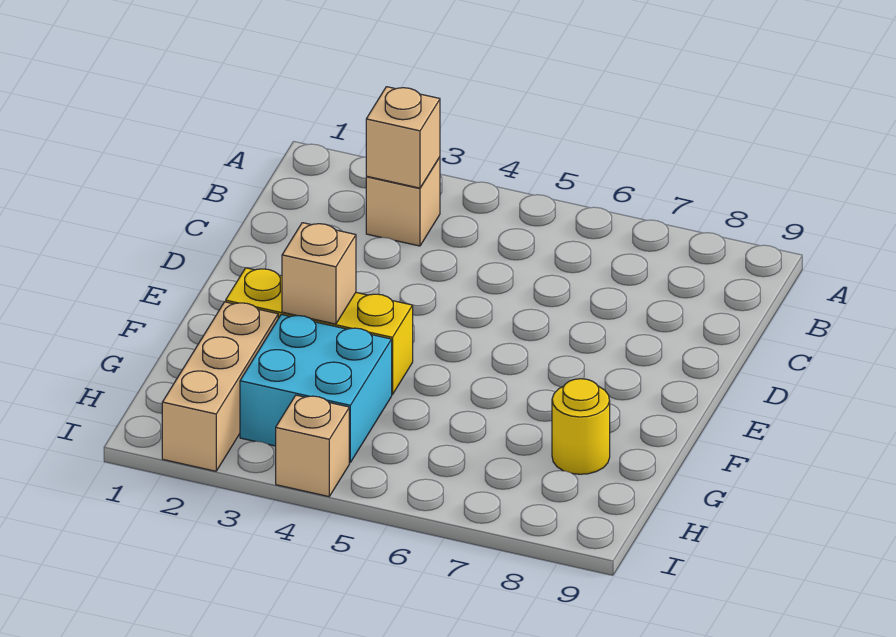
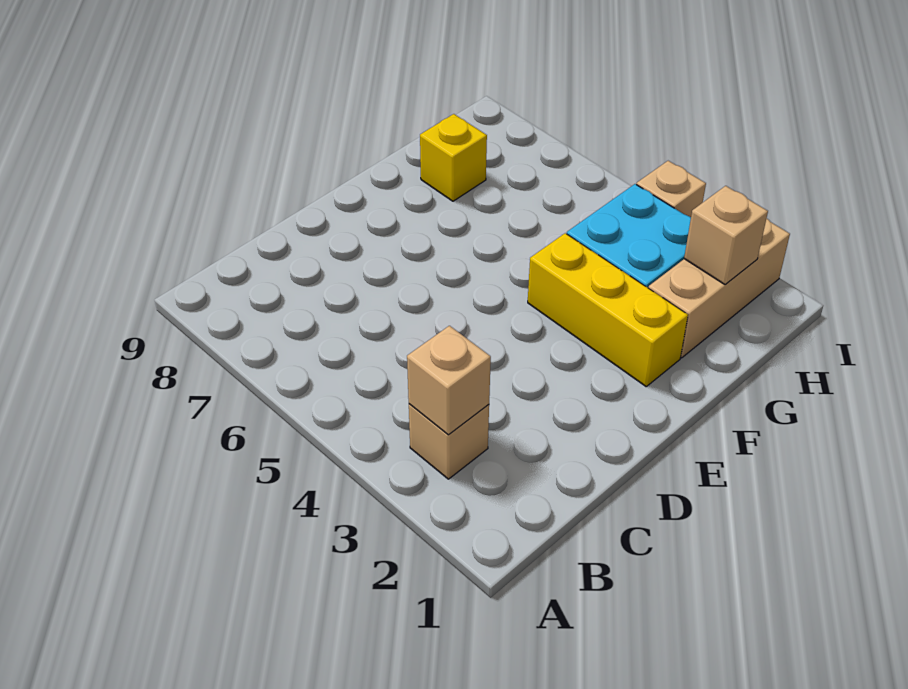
tan brick F3 level 2 -> tan brick H2 level 2
yellow round brick G8 level 1 -> yellow brick G8 level 1

